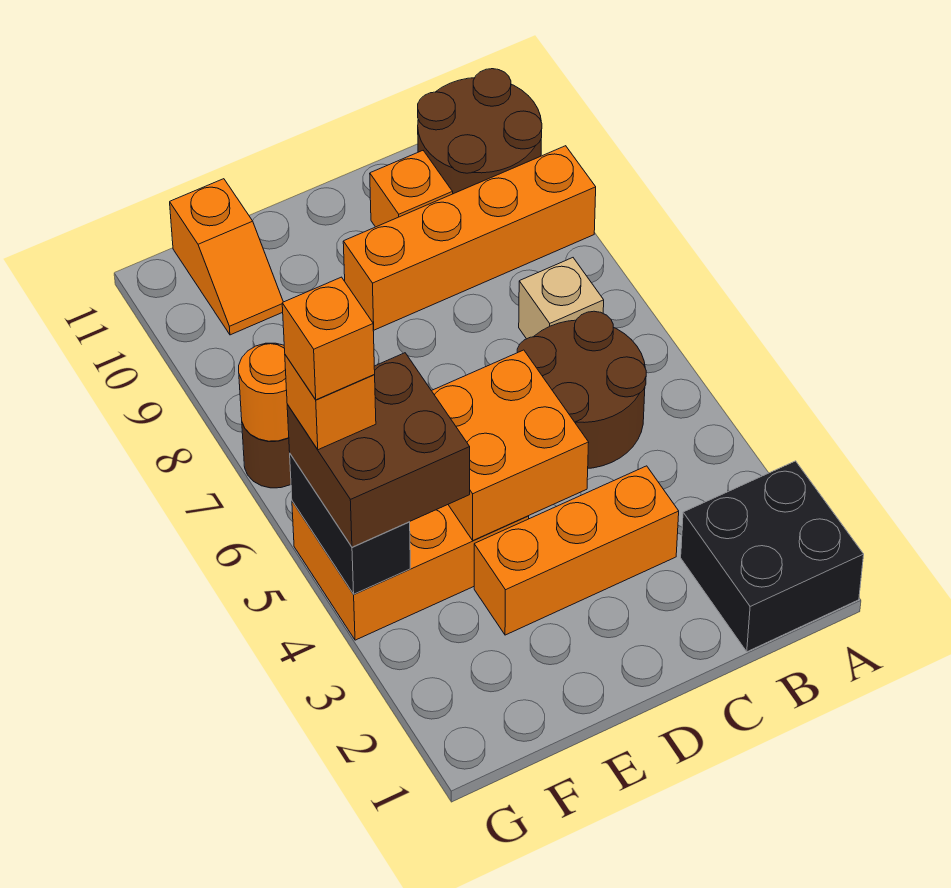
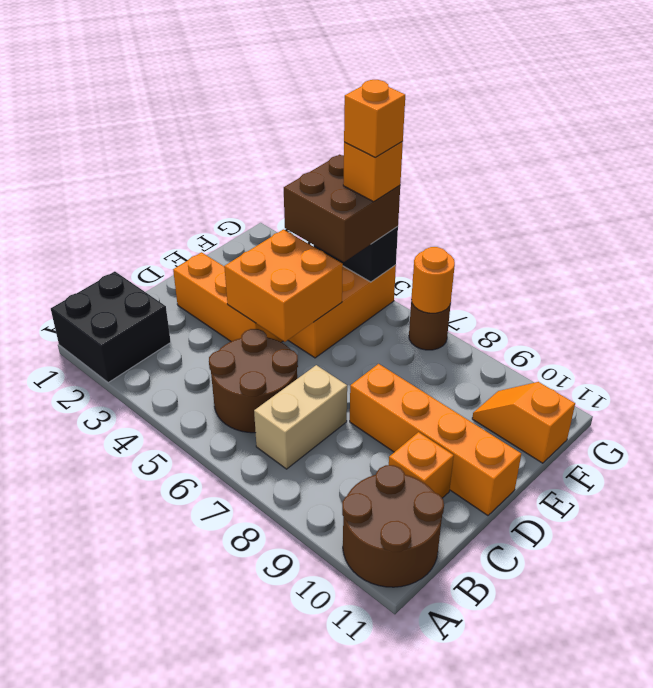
orange brick A9:D9 level 1 -> orange brick D8:D11 level 1
tan brick B7 level 1 -> tan brick B7:C7 level 1
orange brick C3:E3 level 1 -> orange brick D2:D4 level 1

